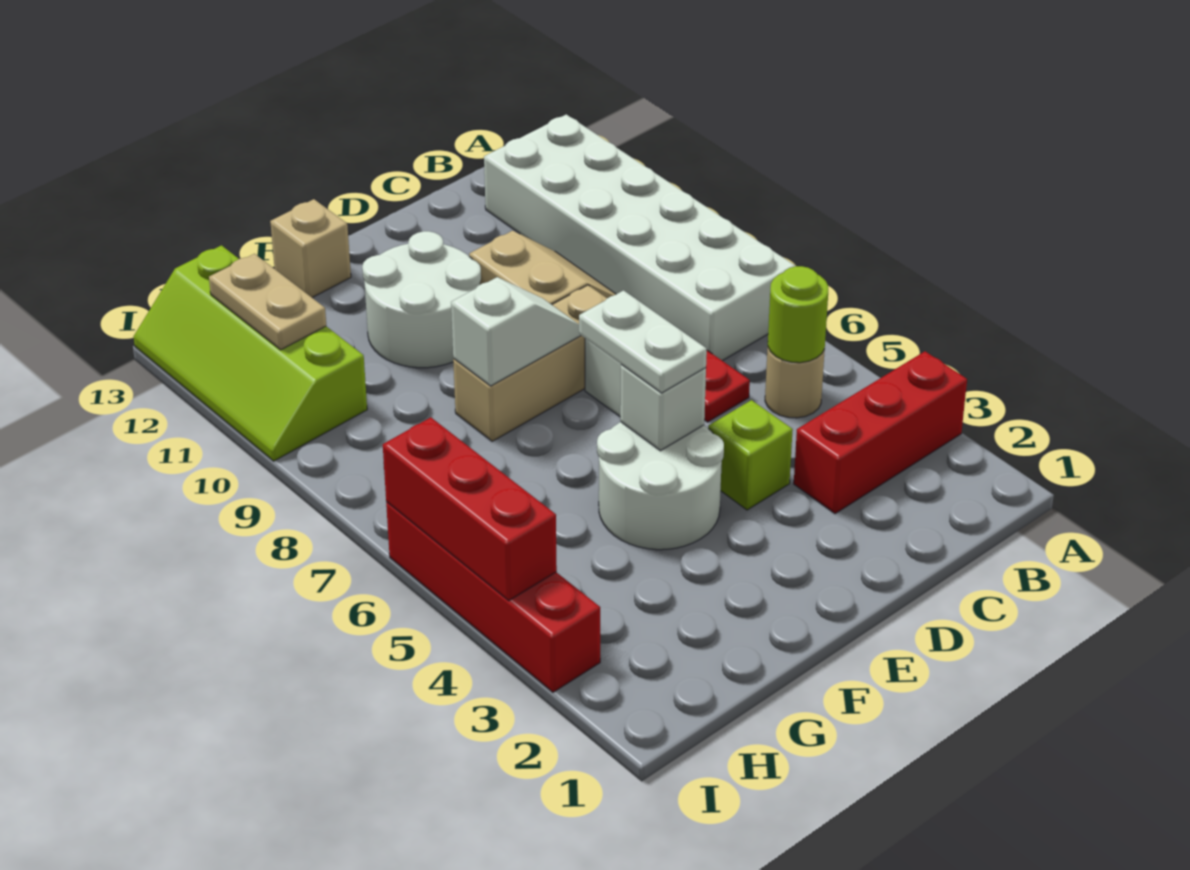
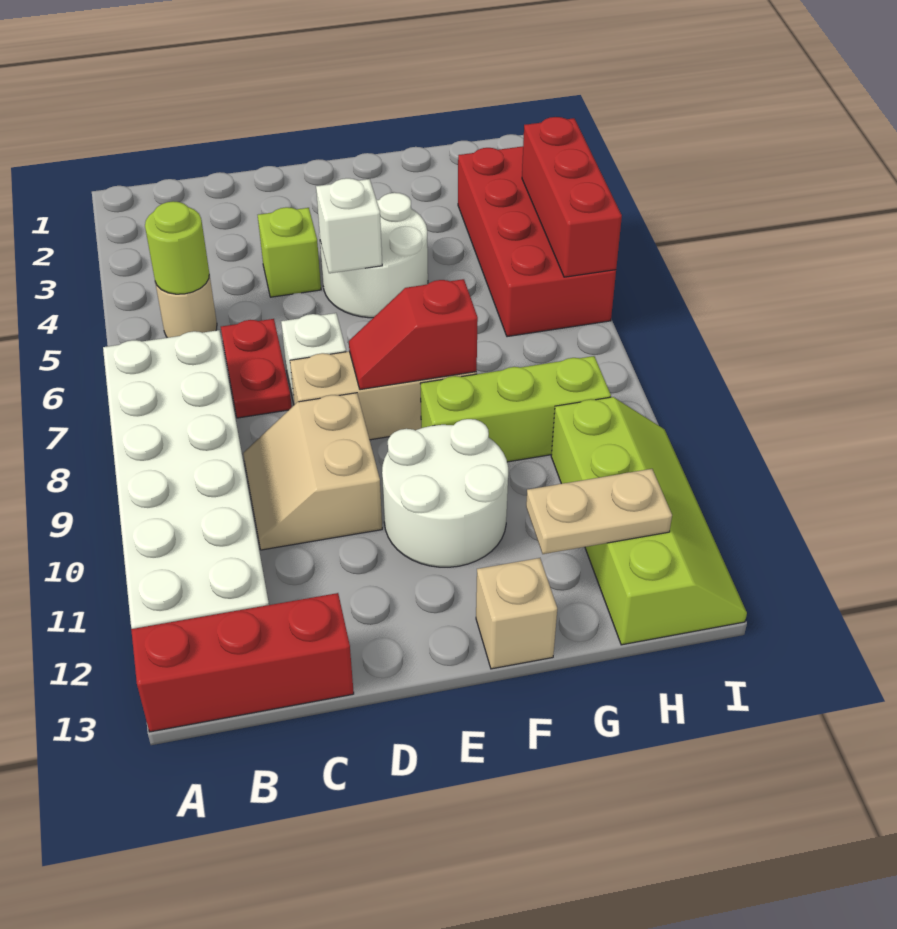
red brick A3:C3 level 1 -> red brick A13:C13 level 1
white plate E5:E6 level 3 -> none
white slope E8:F8 level 2 top F -> red slope E8:F8 level 2 top F
none -> lime brick F9:H9 level 1
tan plate H11:H12 level 2 -> tan plate G12:H12 level 2
red brick I3:I6 level 1 -> red brick H3:I6 level 1

